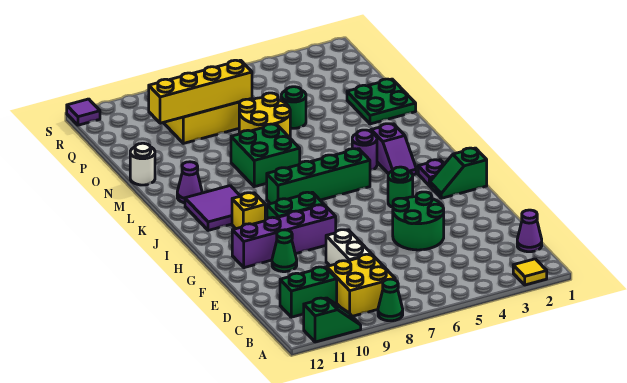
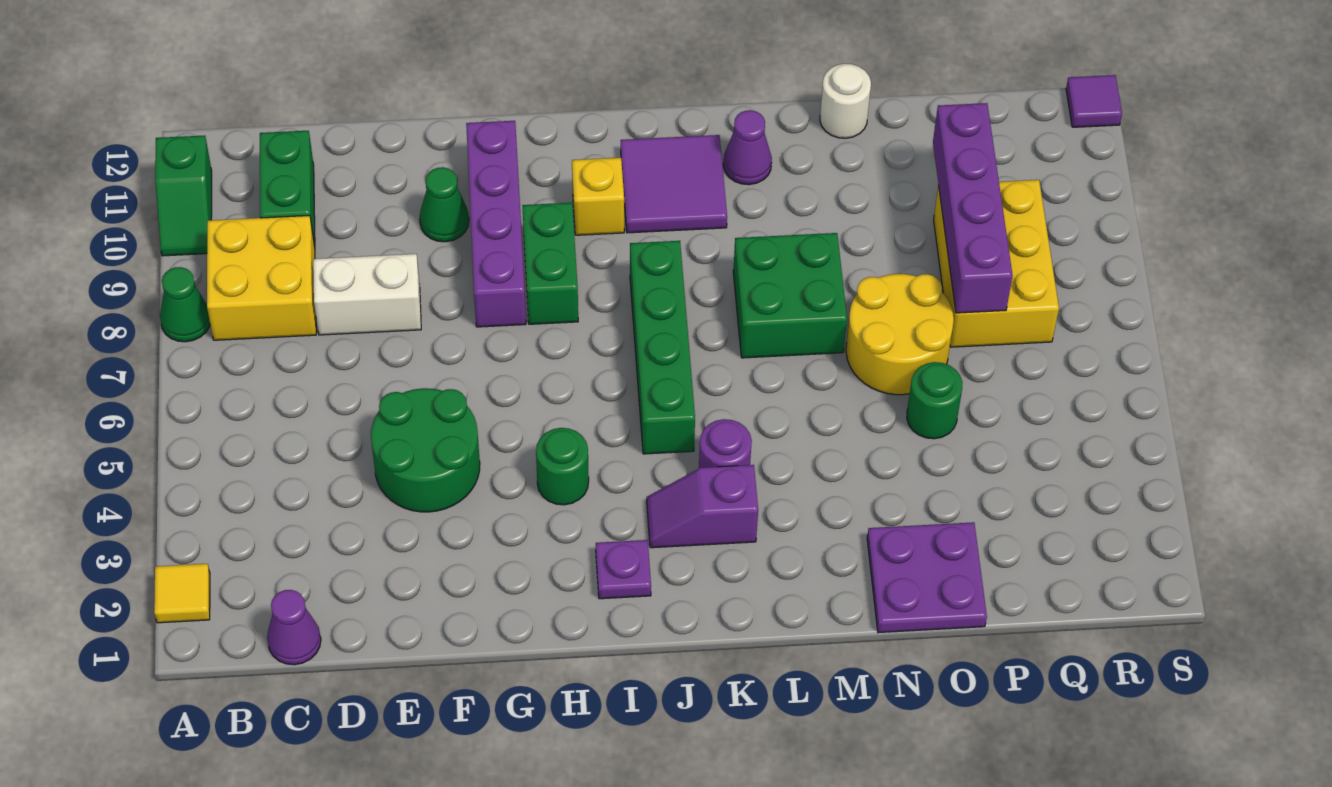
green slope H1:H2 level 1 top 1 -> none
green plate N1:O2 level 1 -> purple plate N1:O2 level 1
yellow brick P7:P10 level 2 -> purple brick P7:P10 level 2

